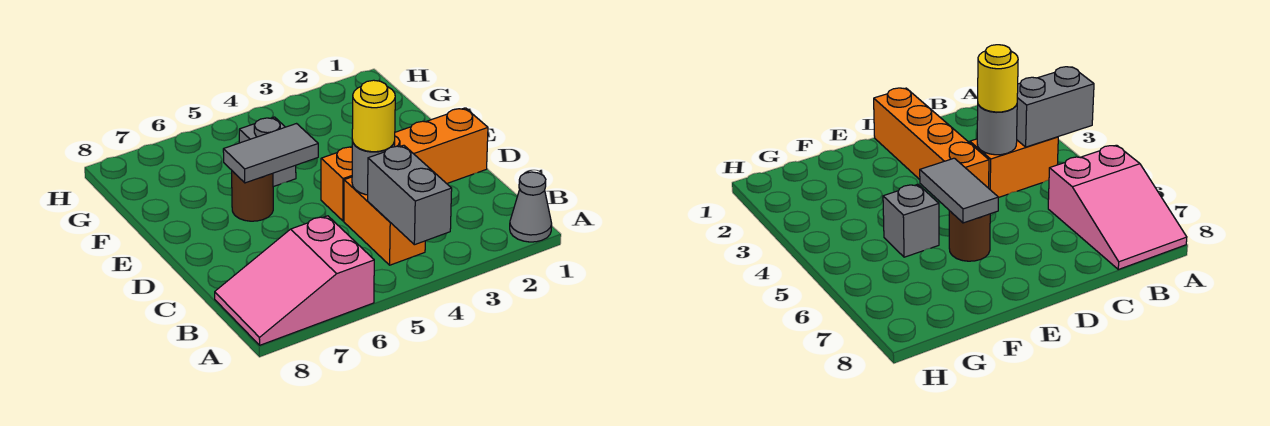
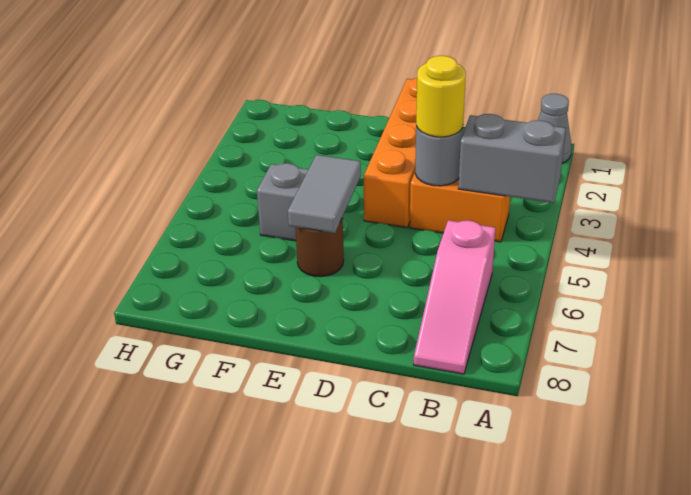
pink slope A6:B8 level 1 top 6 -> pink slope B6:B8 level 1 top 6

